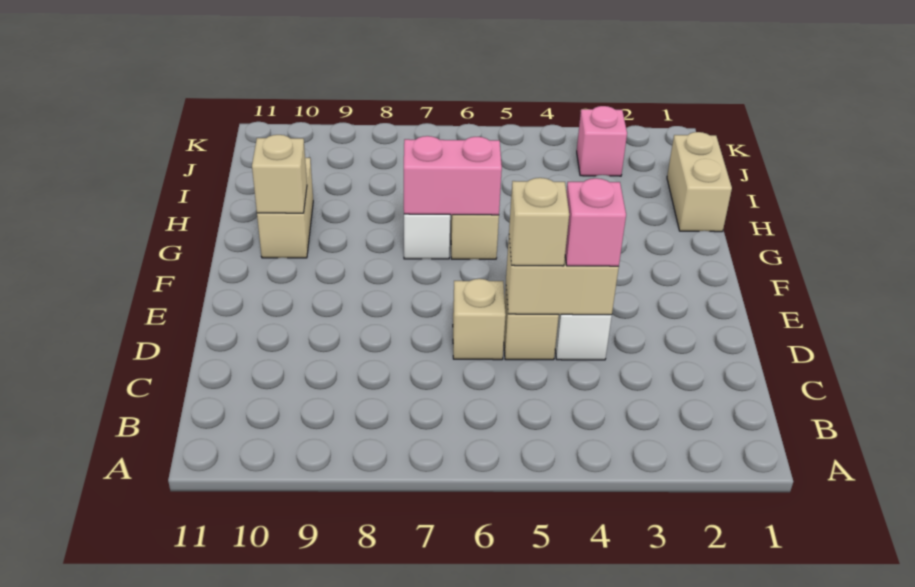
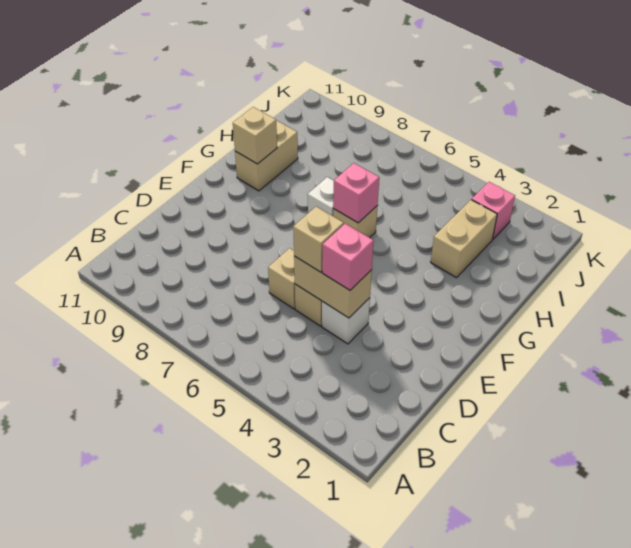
pink brick G6:G7 level 2 -> pink brick G6 level 2
tan brick H1:I1 level 1 -> tan brick H3:I3 level 1

